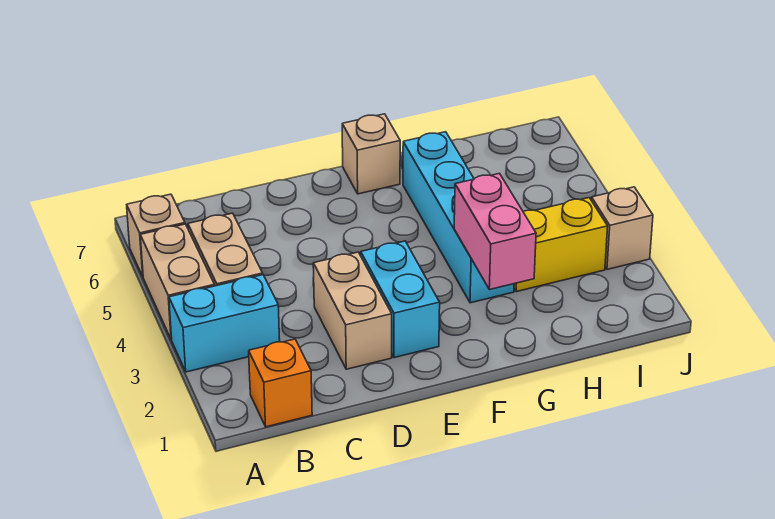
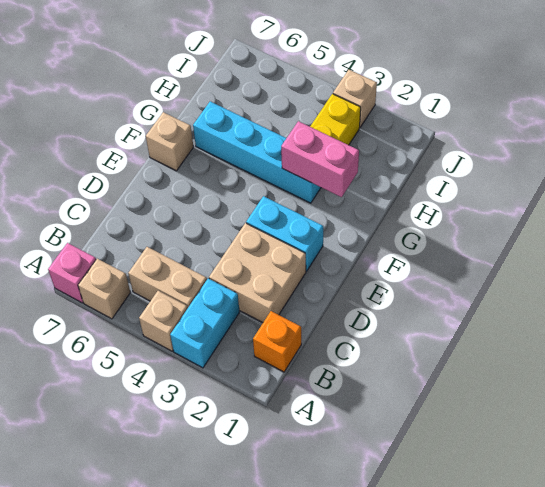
tan brick A4:A5 level 1 -> tan brick A4 level 1
none -> pink brick A7 level 1
tan brick D2:D3 level 1 -> tan brick C2:D3 level 1

